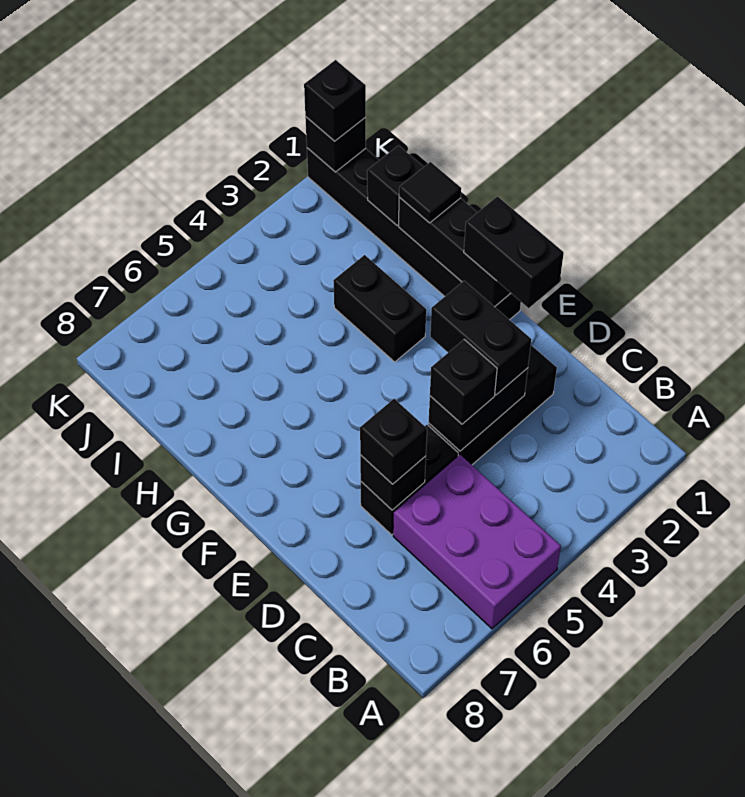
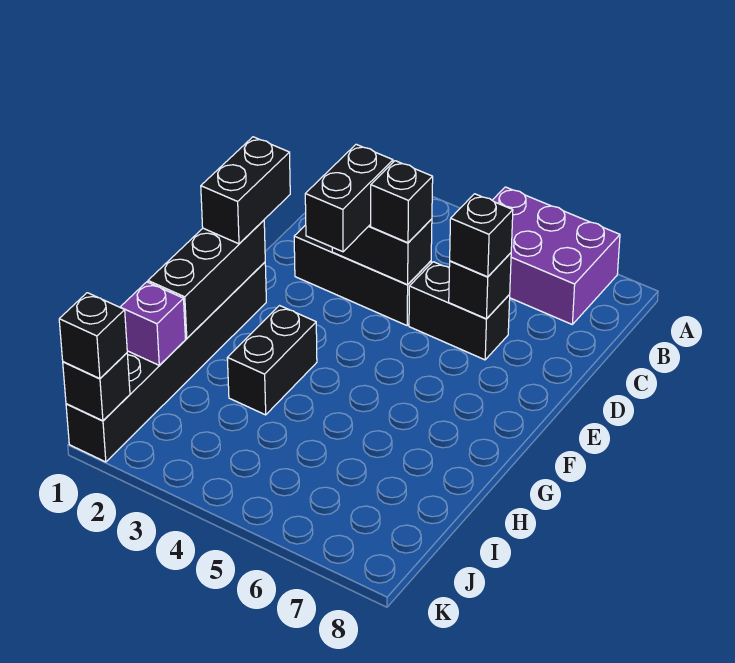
purple brick A5:C6 level 1 -> purple brick A5:B7 level 1
black tile H1 level 3 -> none
black brick I1 level 2 -> purple brick I1 level 2

